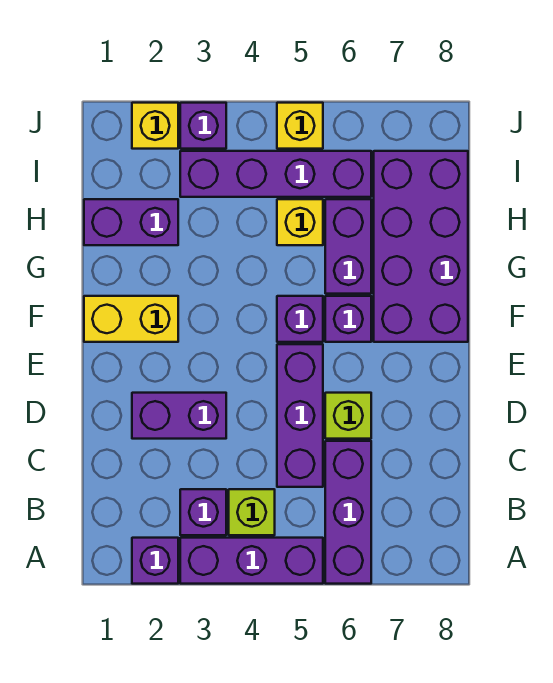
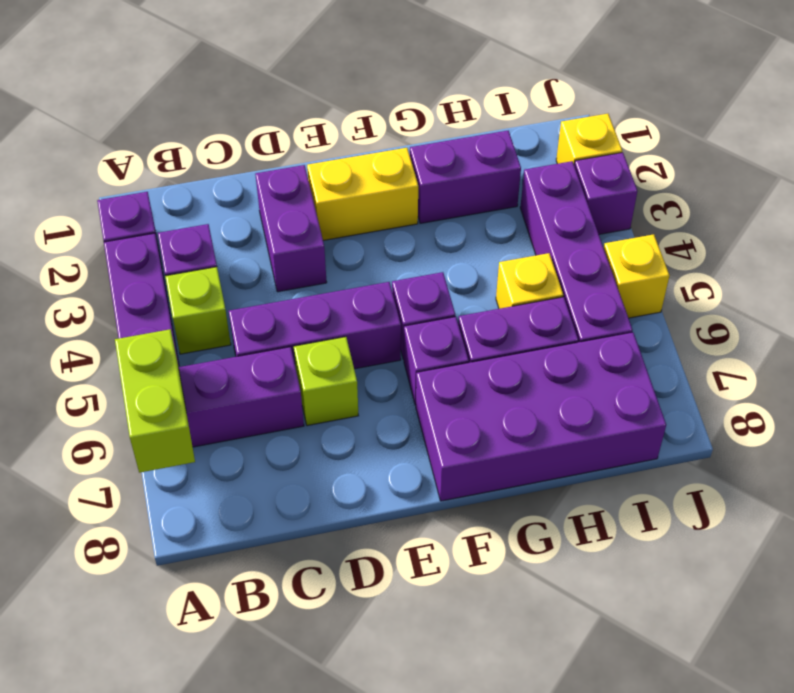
none -> lime brick A6:A7 level 2
yellow brick F1:F2 level 1 -> yellow brick E2:F2 level 1
purple brick H1:H2 level 1 -> purple brick G2:H2 level 1

